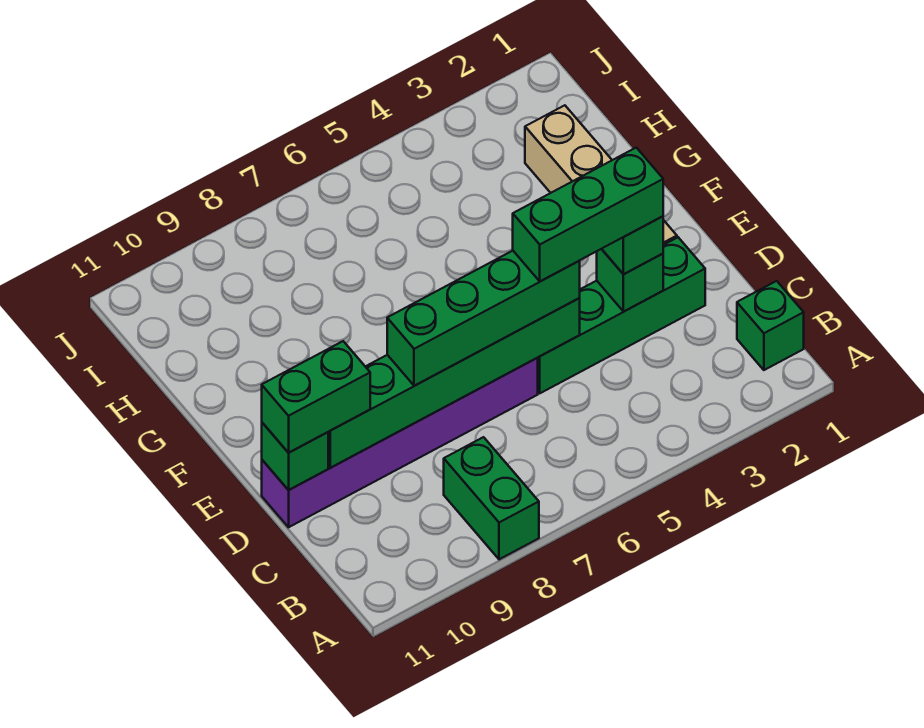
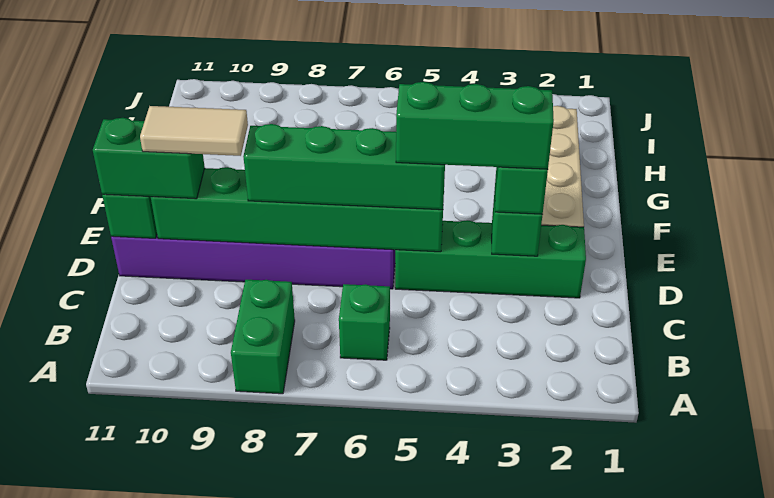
green brick B1 level 1 -> green brick B6 level 1
none -> tan tile D9:D10 level 4

